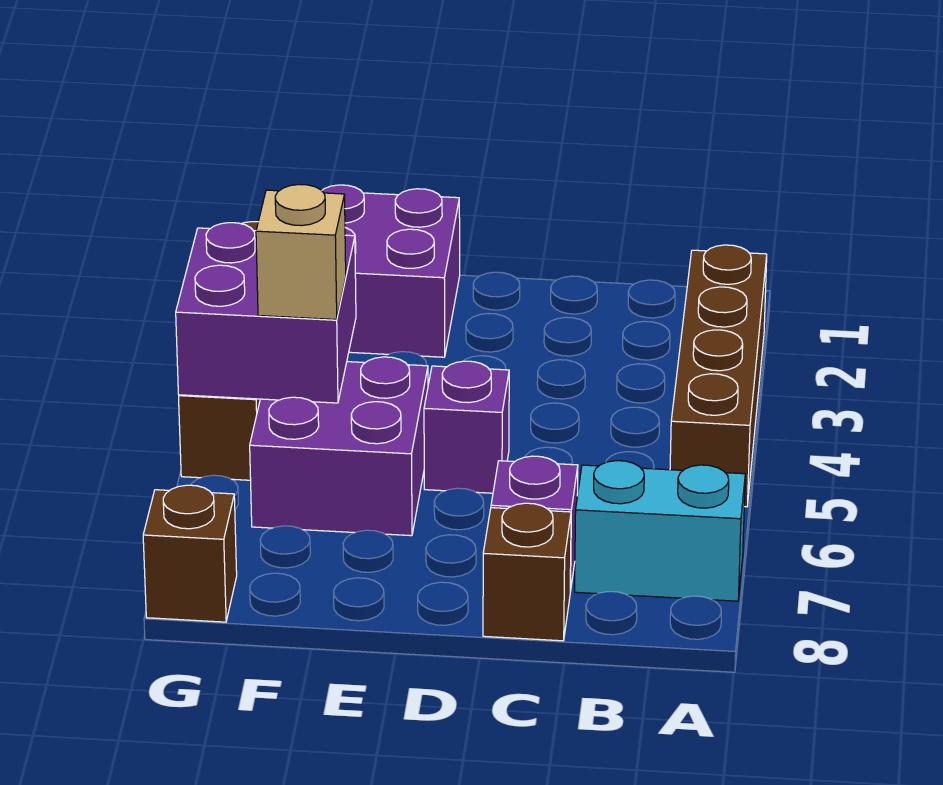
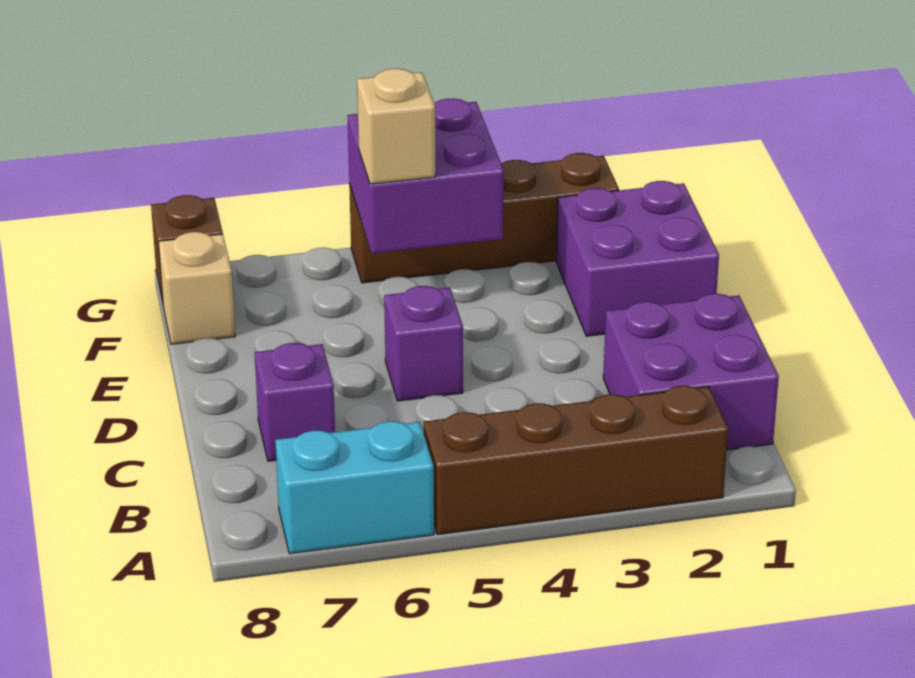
cyan brick A7:B7 level 1 -> cyan brick A6:A7 level 1
brown brick C8 level 1 -> none
purple brick E5:F6 level 1 -> purple brick B1:C2 level 1
none -> tan brick F8 level 1

